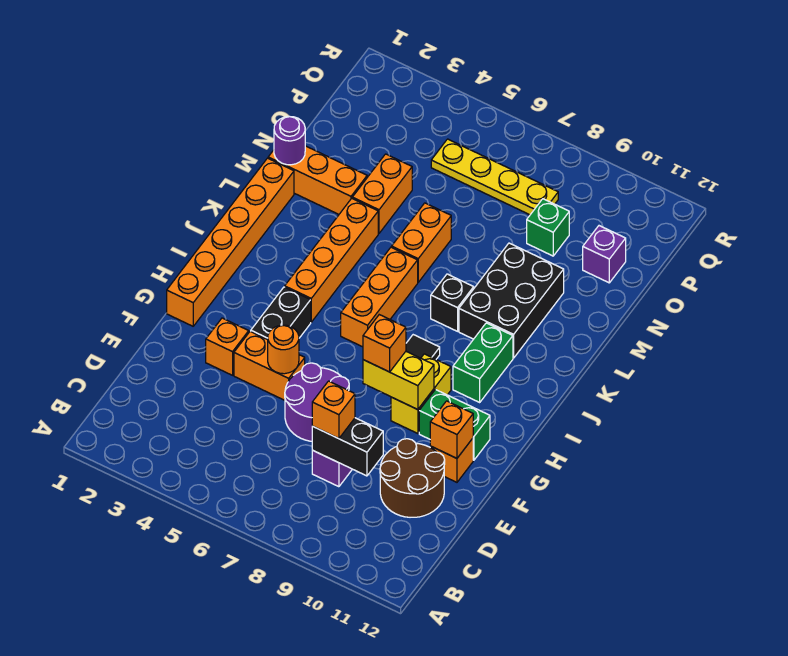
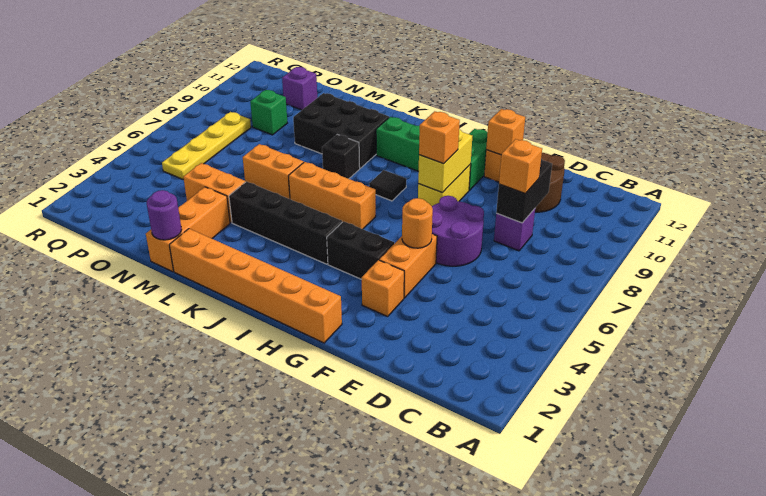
yellow brick G9:H9 level 1 -> yellow brick G8:G9 level 1
orange brick I4:L4 level 1 -> black brick I4:L4 level 1

